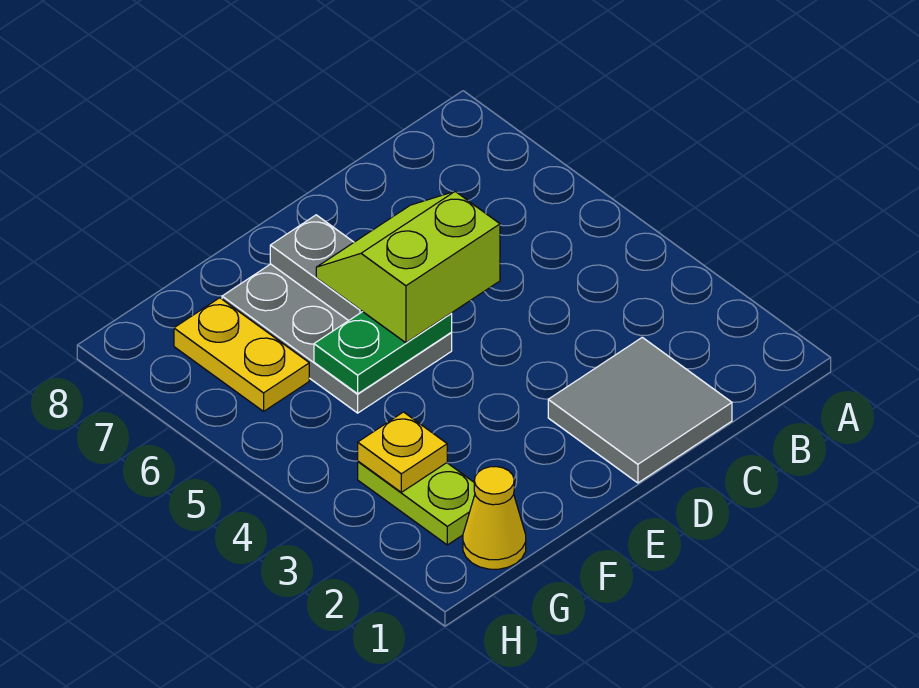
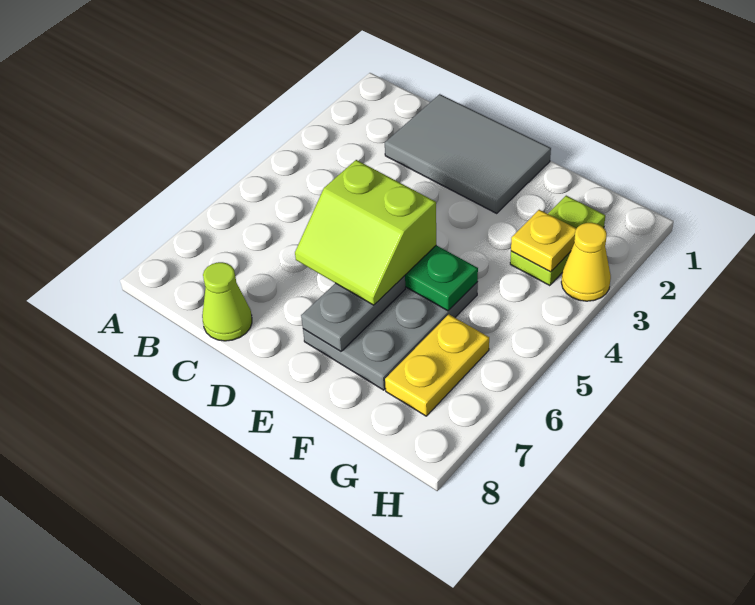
grey tile C1:D2 level 1 -> grey tile C1:E2 level 1
none -> lime cone C8 level 1
yellow cone G1 level 1 -> yellow cone H3 level 1

